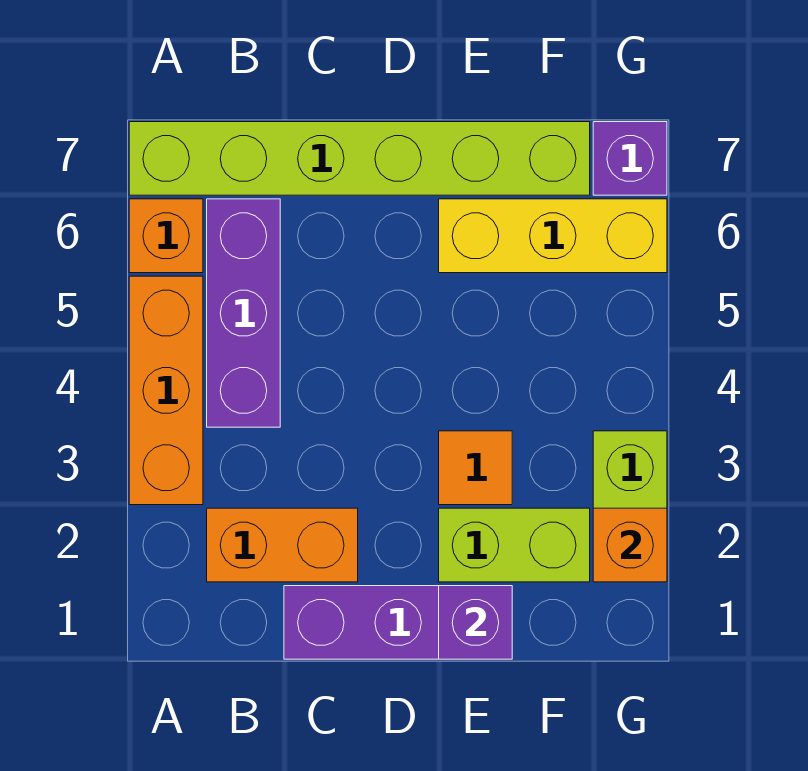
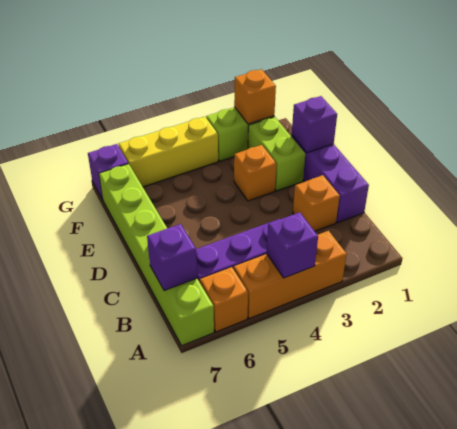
none -> purple brick A4 level 2
orange brick B2:C2 level 1 -> orange brick C2 level 1
none -> purple brick B7 level 2
orange tile E3 level 1 -> orange brick E3 level 1
yellow brick E6:G6 level 1 -> yellow brick G4:G6 level 1

